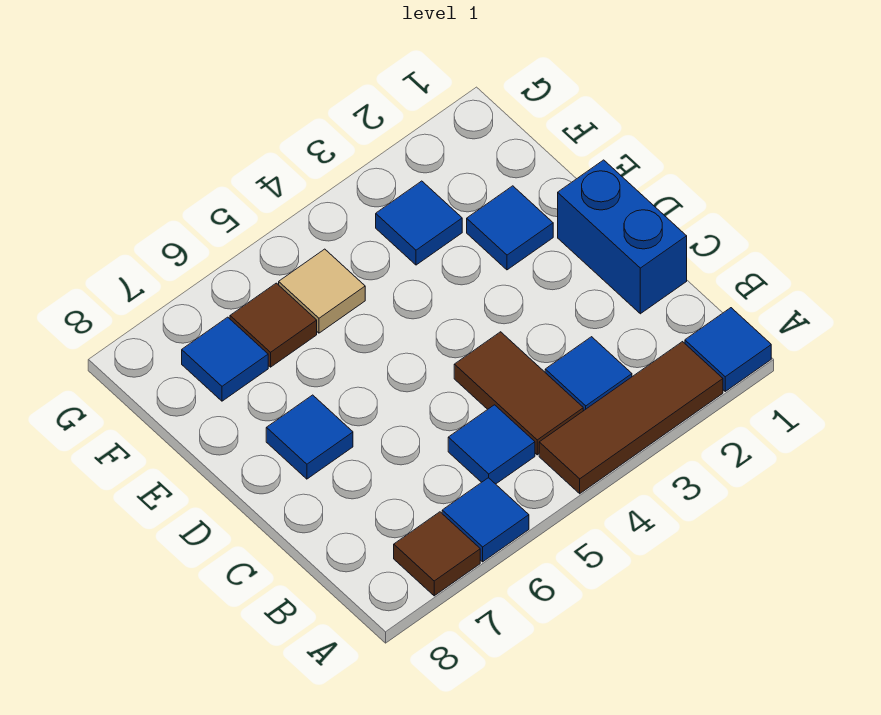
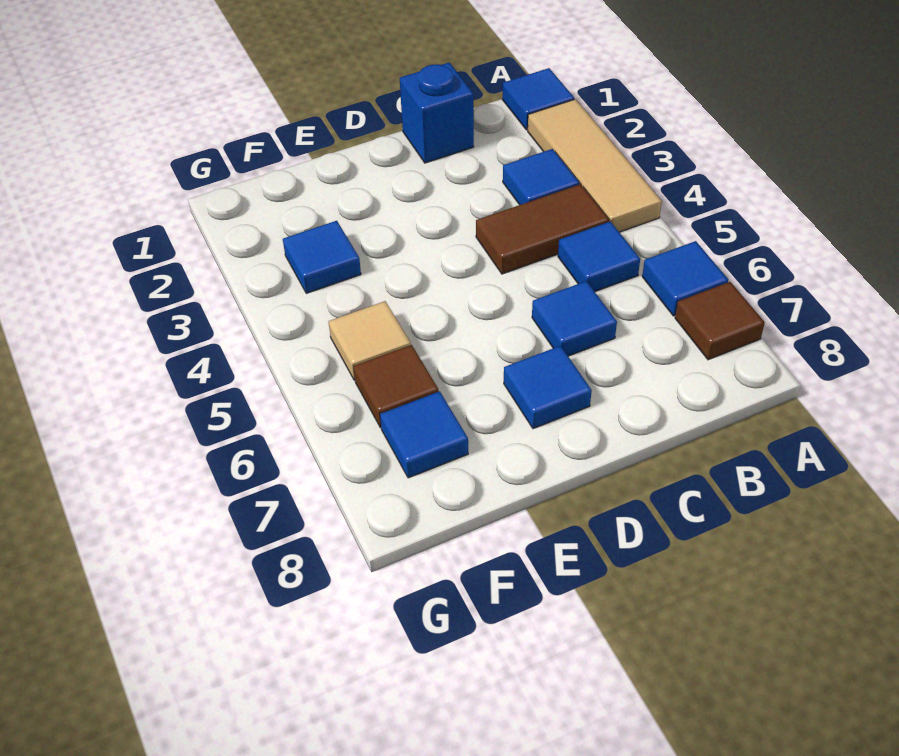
brown tile A2:A4 level 1 -> tan tile A2:A4 level 1
blue brick C1:D1 level 1 -> blue brick C1 level 1
blue tile E2 level 1 -> blue tile C6 level 1

